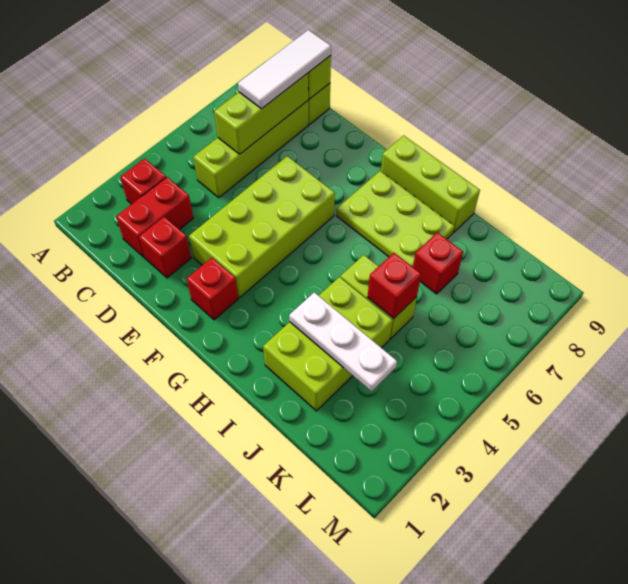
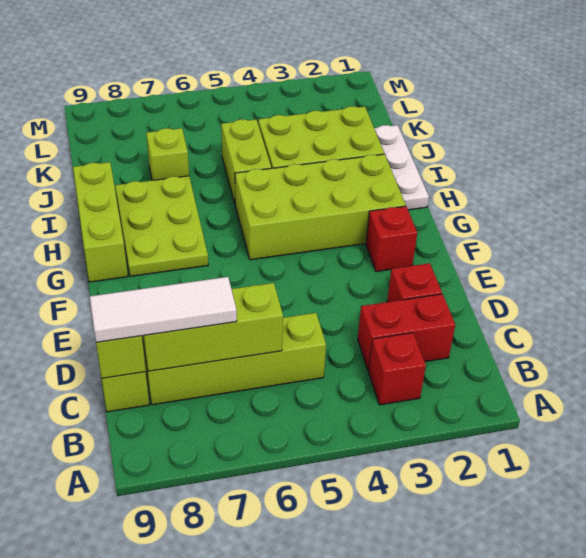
lime brick E3:F6 level 1 -> lime brick G2:H5 level 1
white plate I3:K3 level 2 -> white plate H1:J1 level 1
red brick J5 level 2 -> none
red brick J7 level 1 -> lime brick J7 level 1

